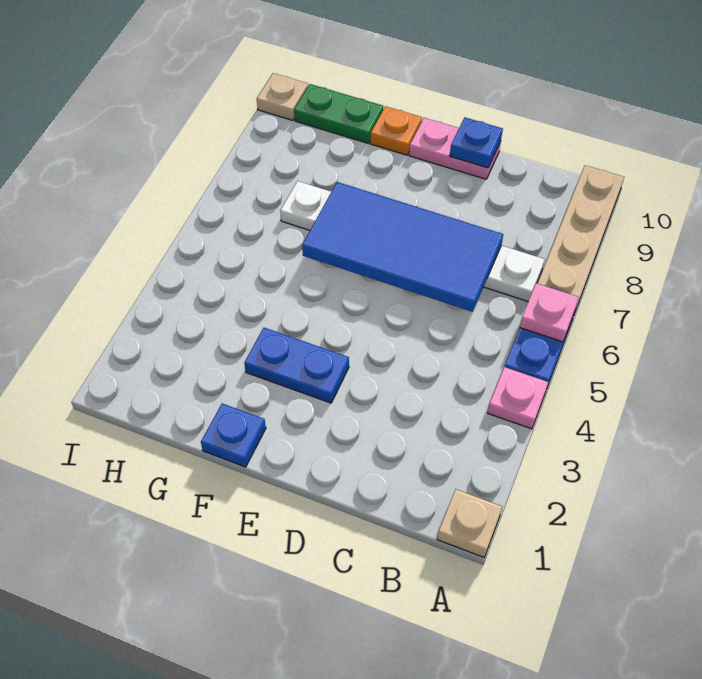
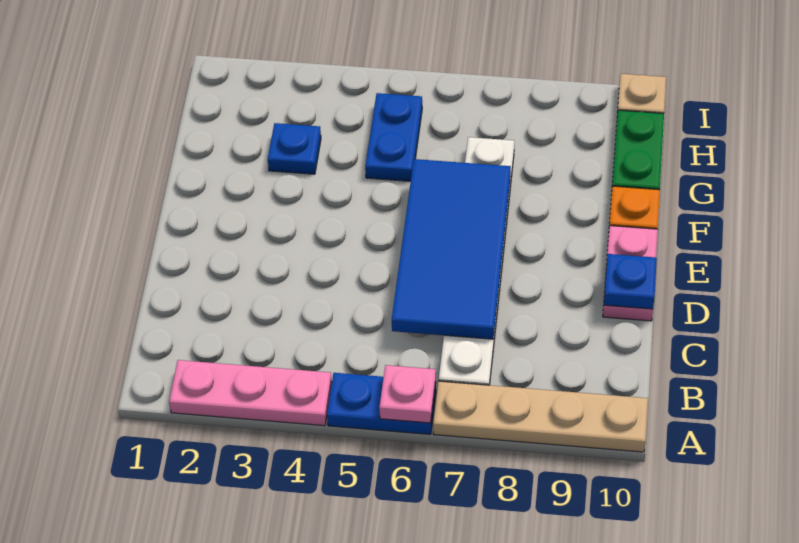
tan plate A1 level 1 -> none
pink plate A4 level 1 -> pink plate A2:A4 level 1
blue plate E3:F3 level 1 -> blue plate G5:H5 level 1
blue plate F1 level 1 -> blue plate G3 level 1

